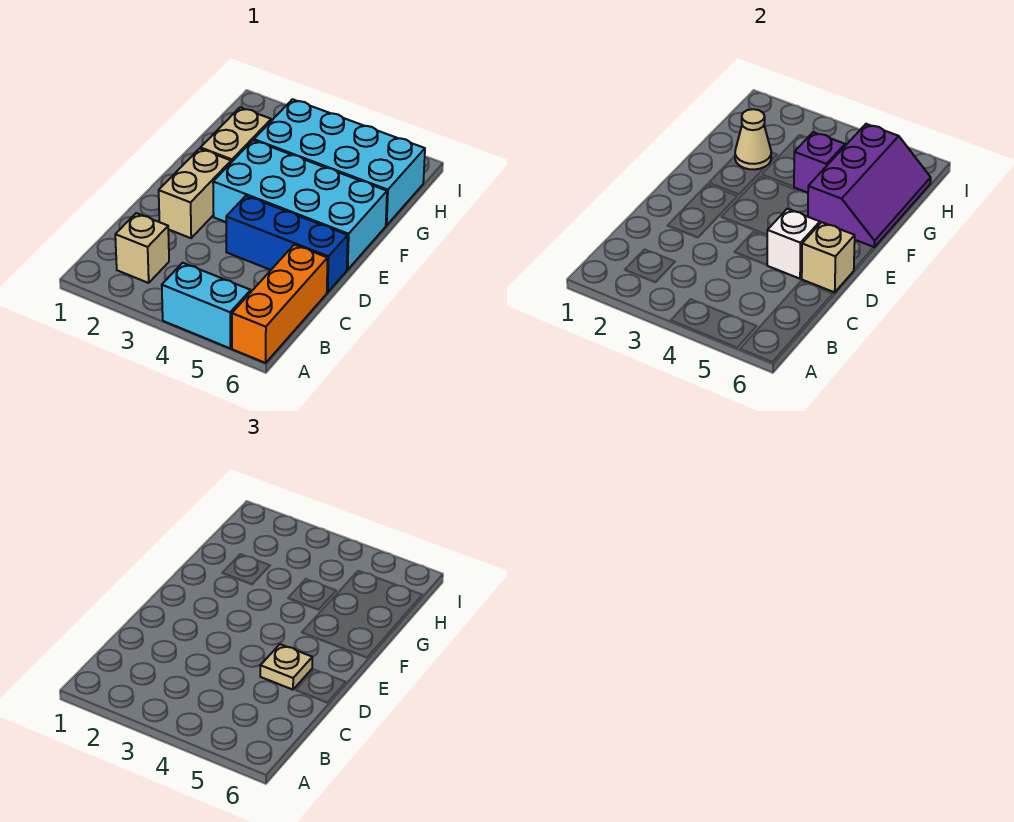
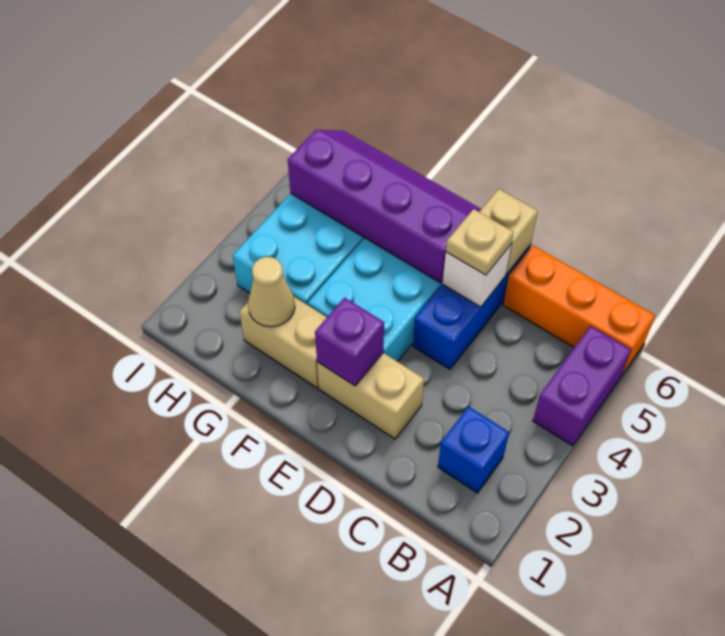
cyan brick A4:A5 level 1 -> purple brick A4:A5 level 1
tan brick B2 level 1 -> blue brick B2 level 1
purple slope F5:H6 level 2 top 5 -> purple slope E5:H6 level 2 top 5
purple brick G4 level 2 -> purple brick E2 level 2

